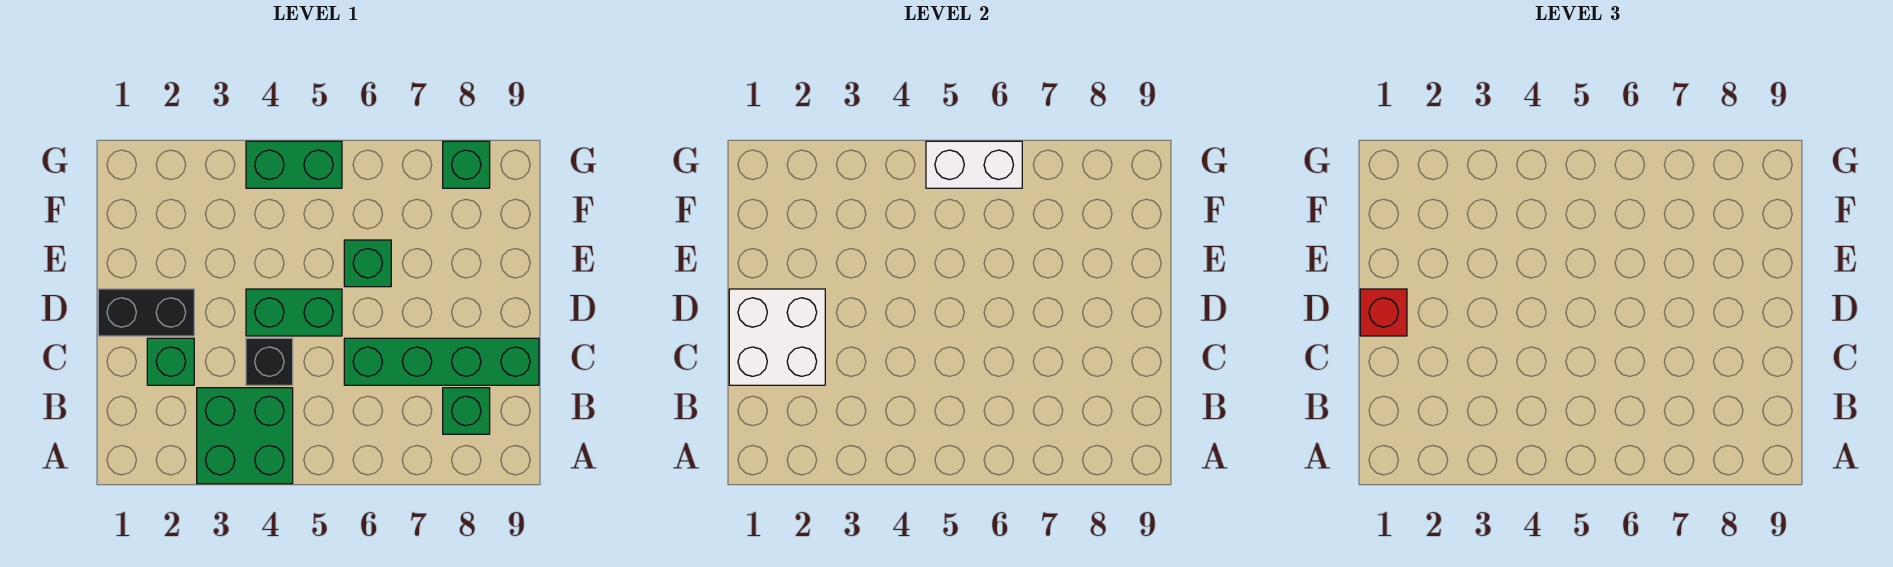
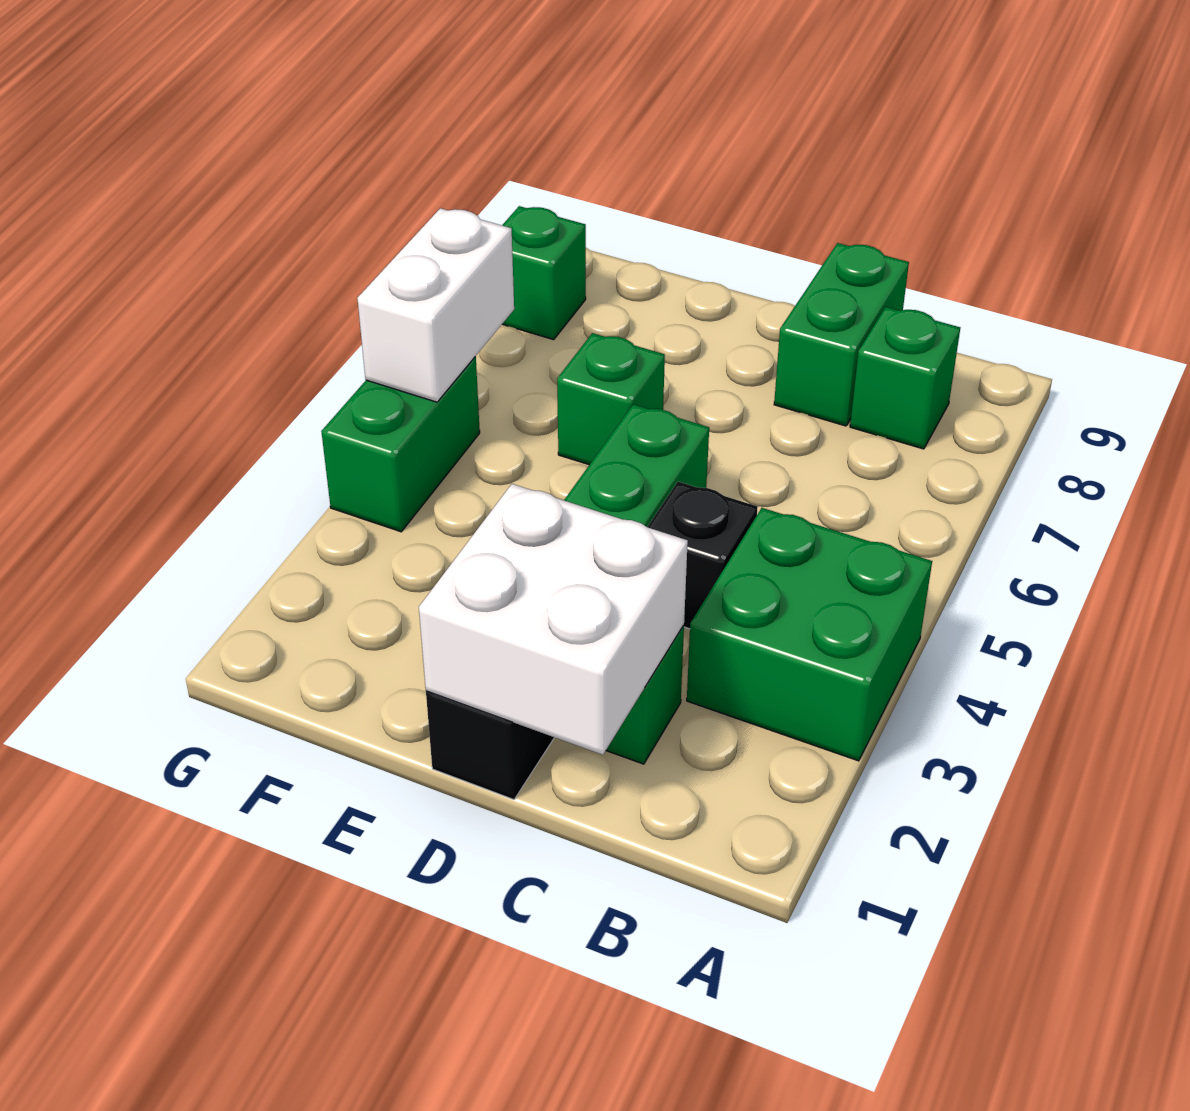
green brick C6:C9 level 1 -> green brick C8:C9 level 1
red brick D1 level 3 -> none

